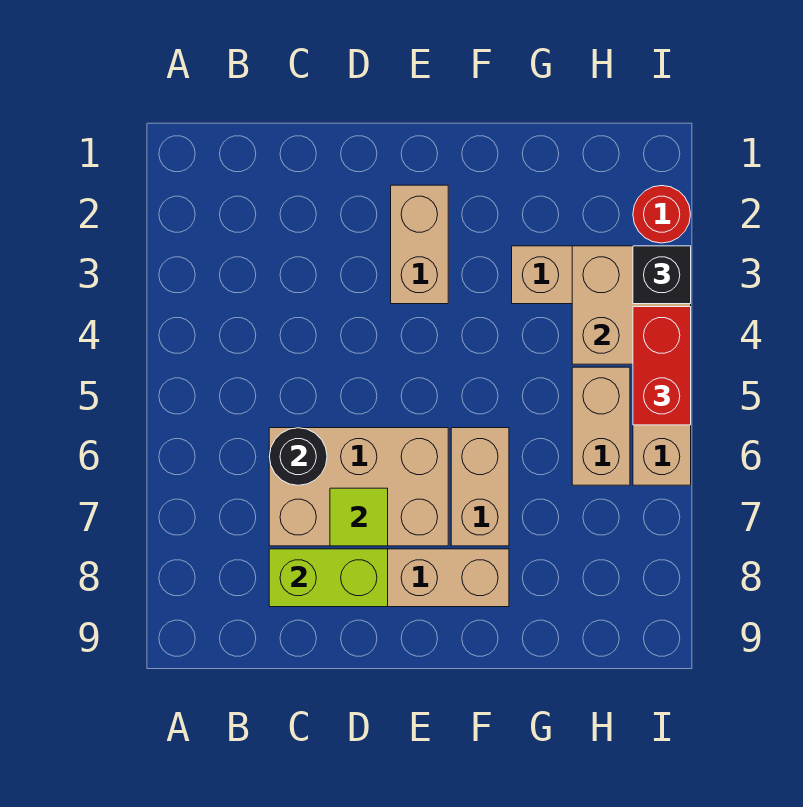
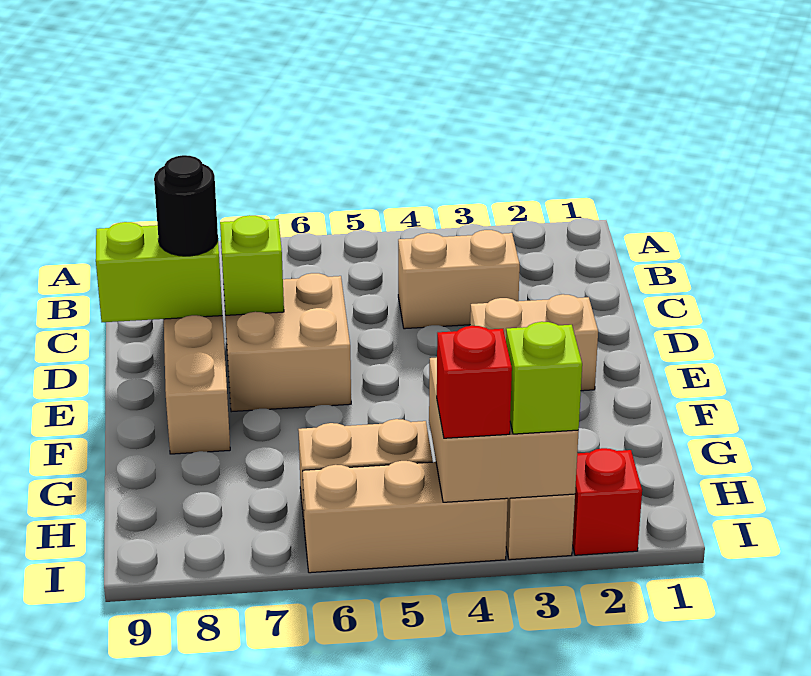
tan brick C6:E7 level 1 -> tan brick D6:E7 level 1
black round brick C6 level 2 -> black round brick D8 level 3
lime brick C8:D8 level 2 -> lime brick D8:D9 level 2
lime tile D7 level 2 -> lime brick D7 level 2
tan brick F6:F7 level 1 -> tan brick C3:C4 level 1
red round brick I2 level 1 -> red brick I2 level 1
black brick I3 level 3 -> lime brick I3 level 3
red brick I4:I5 level 3 -> red brick I4 level 3

